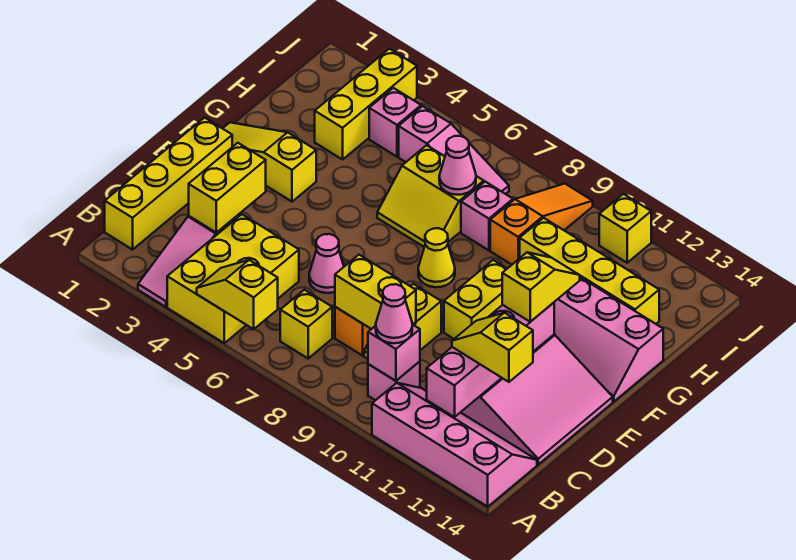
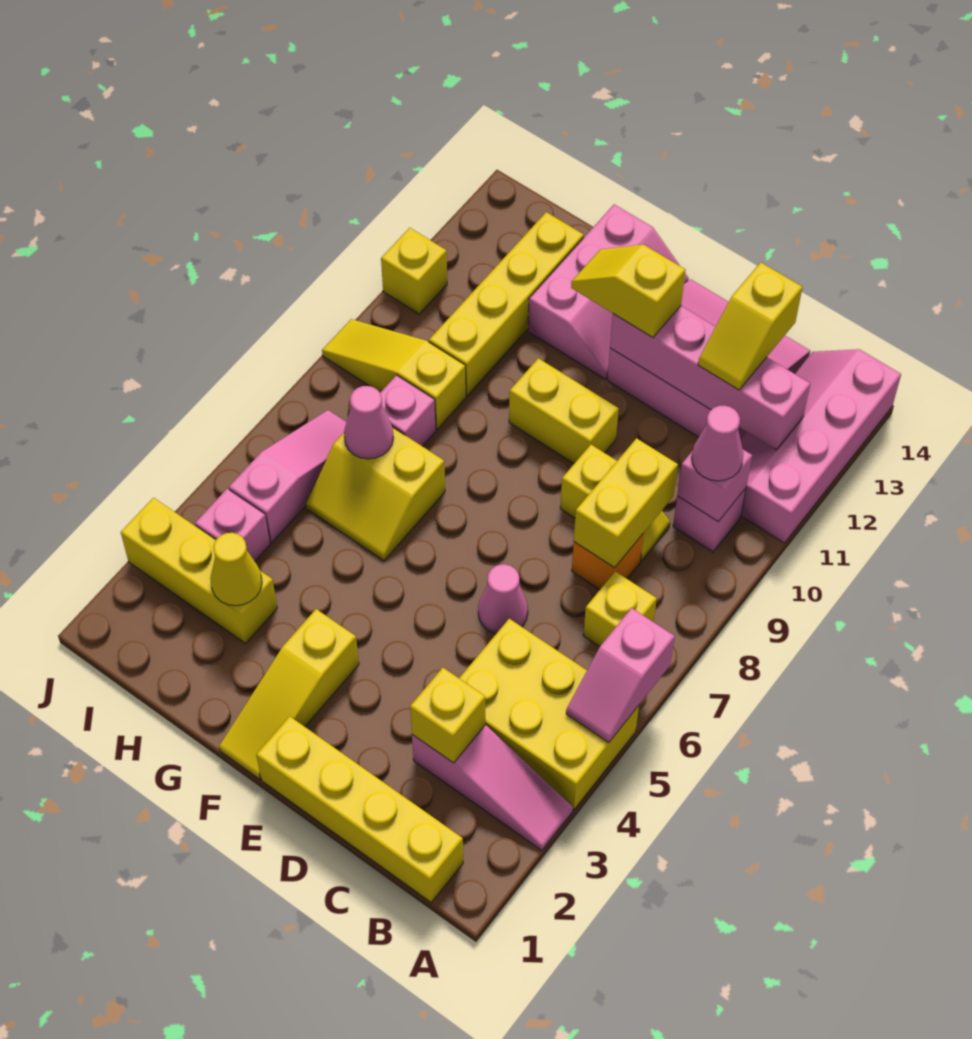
yellow slope A5:A6 level 2 top 6 -> pink slope A5:A6 level 2 top 6
yellow brick C3:D3 level 2 -> yellow brick C3 level 2
yellow cone F8 level 1 -> yellow cone H3 level 2
yellow slope G6:H7 level 1 top H -> yellow slope G6:H7 level 1 top 7
orange slope H9:J9 level 1 top H -> yellow slope H9:J9 level 1 top H

